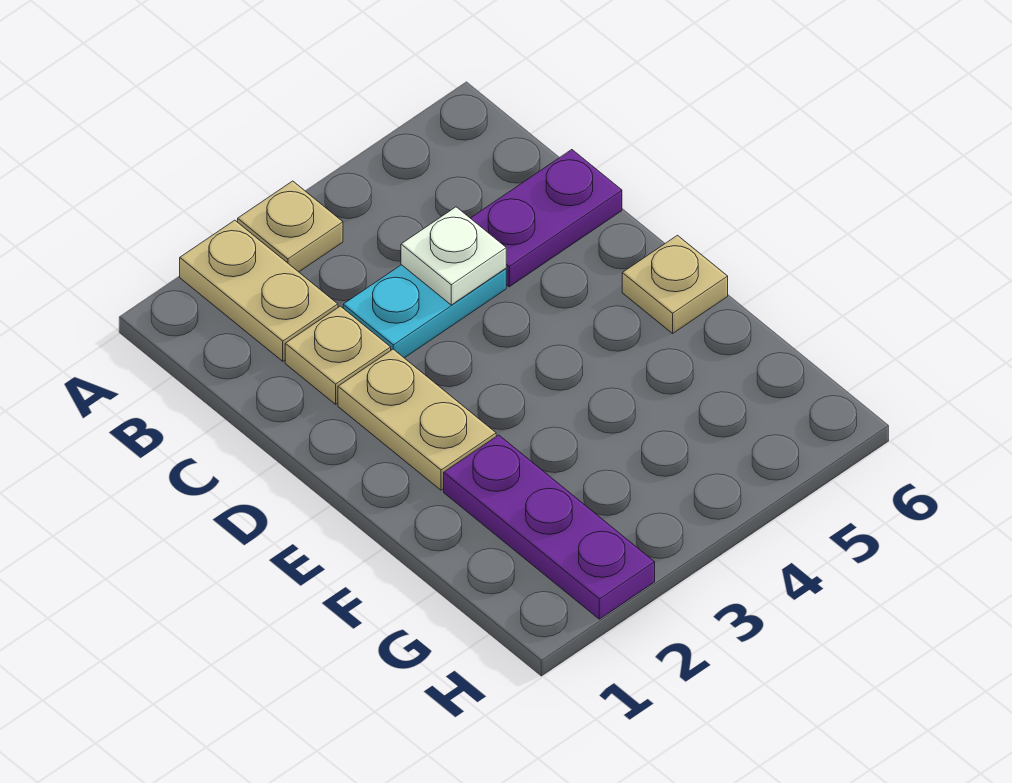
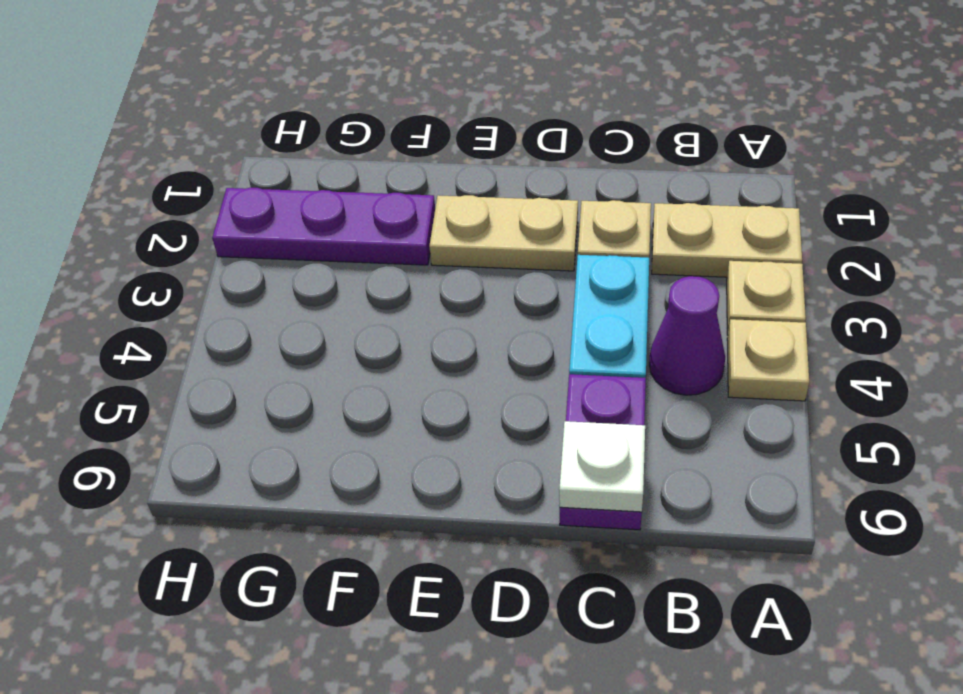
none -> purple cone B4 level 1
white plate C4 level 2 -> white plate C6 level 2
tan plate E6 level 1 -> tan plate A4 level 1

